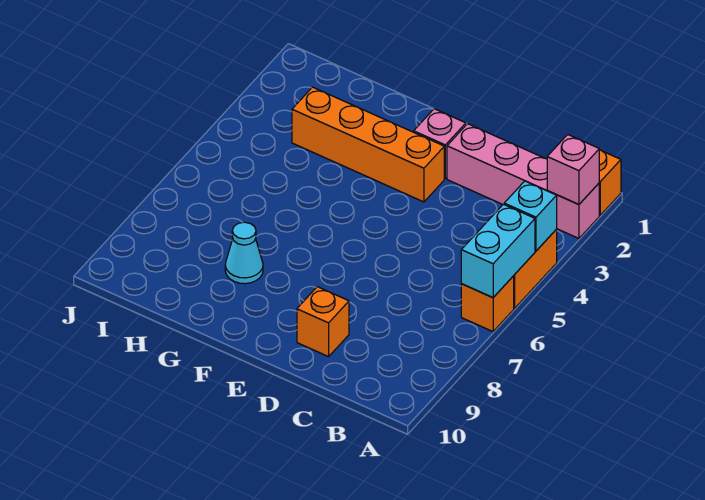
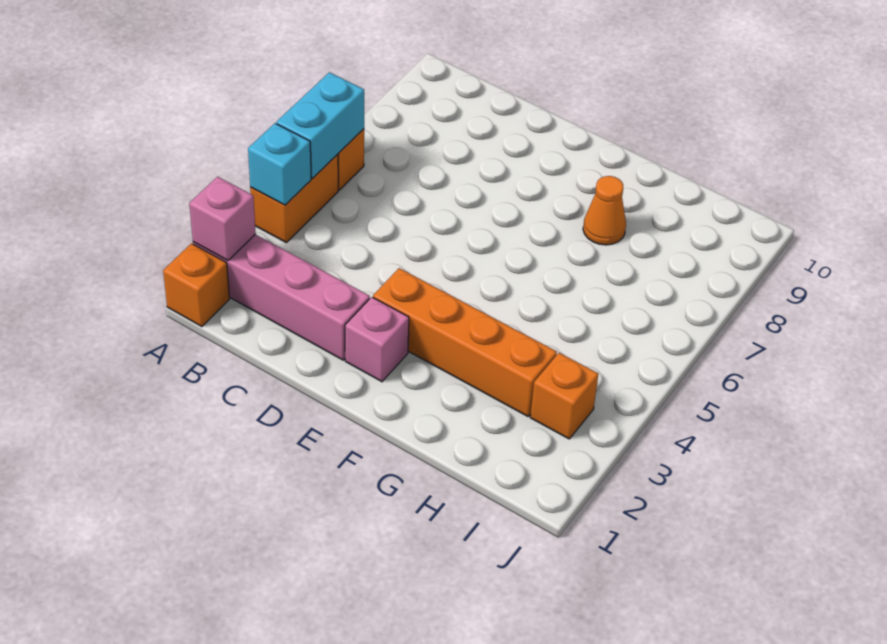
orange brick D9 level 1 -> orange brick I3 level 1
cyan cone G8 level 1 -> orange cone G8 level 1

